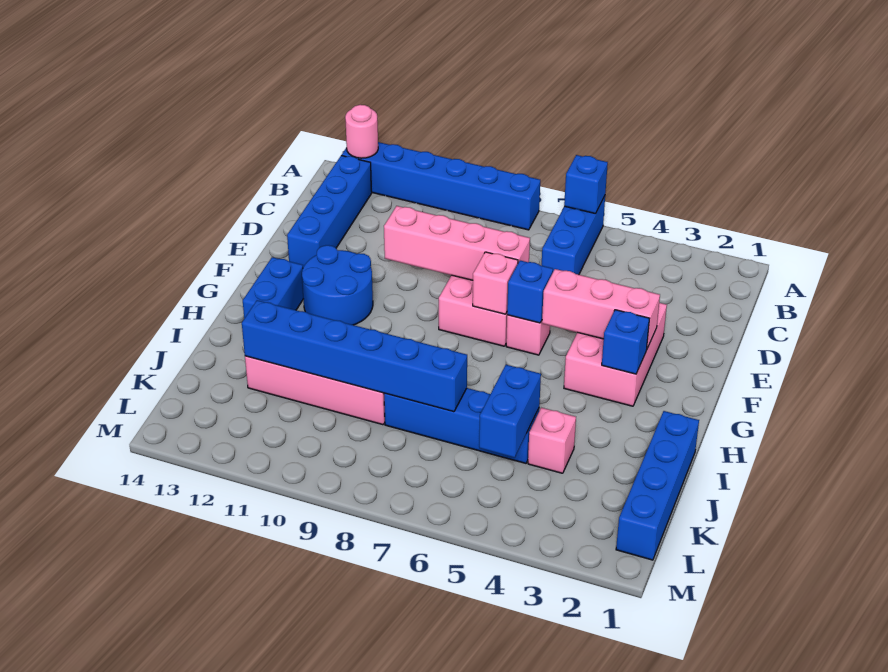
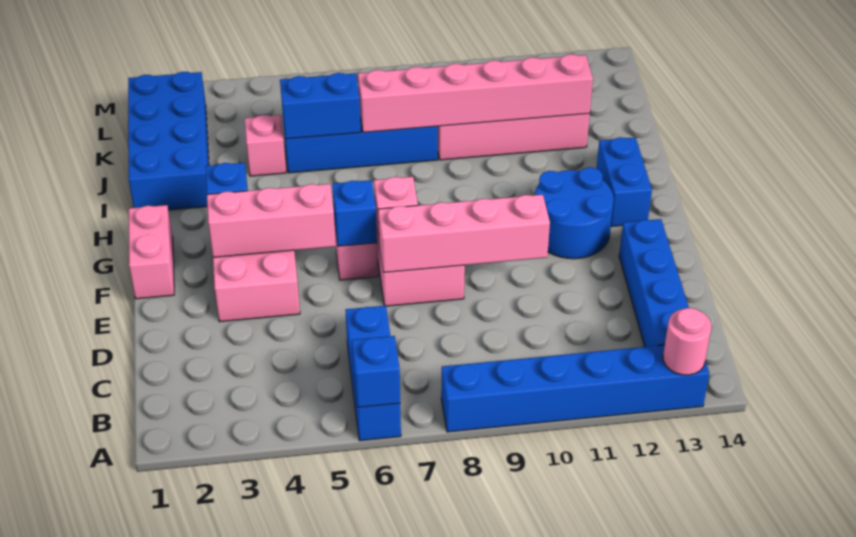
none -> pink brick F1:G1 level 1
blue brick I1:L1 level 1 -> blue brick I1:L2 level 1
blue brick J5:K5 level 2 -> blue brick J5:J6 level 2
blue brick J7:J12 level 2 -> pink brick J7:J12 level 2

